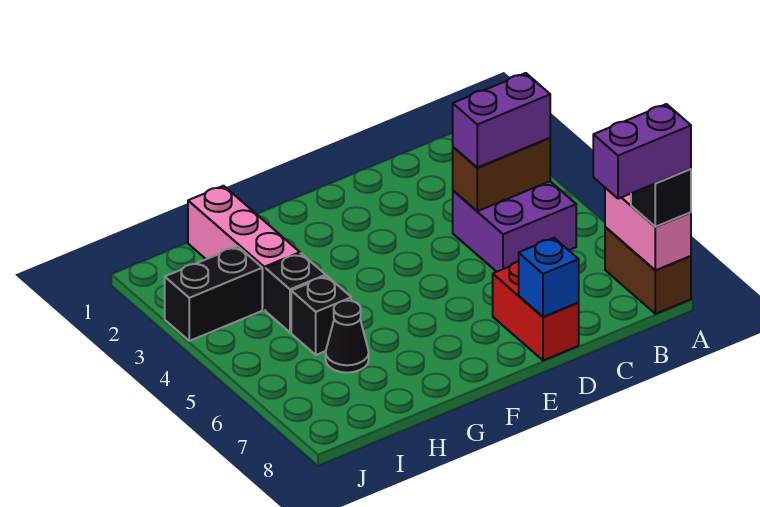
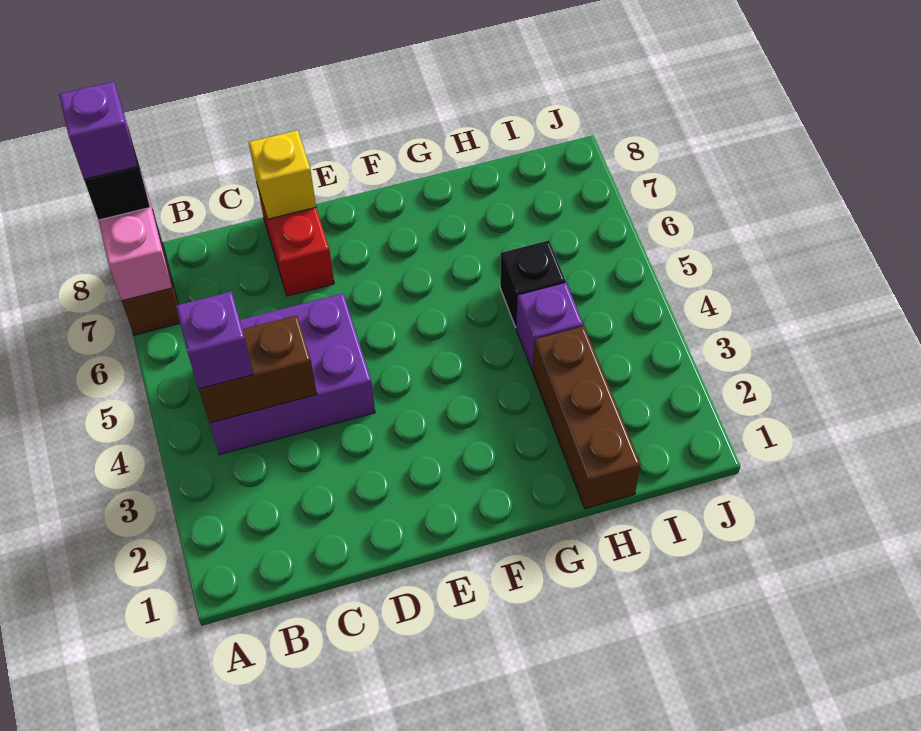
purple brick A8:B8 level 4 -> purple brick A8 level 4
purple brick B4:C5 level 1 -> purple brick B4:D5 level 1
purple brick B4:C4 level 3 -> purple brick B4 level 3
blue brick D8 level 2 -> yellow brick D8 level 2
pink brick H1:H3 level 1 -> brown brick H1:H3 level 1
black brick H4 level 1 -> purple brick H4 level 1
black cone H6 level 1 -> none
black brick I3:J3 level 1 -> none

